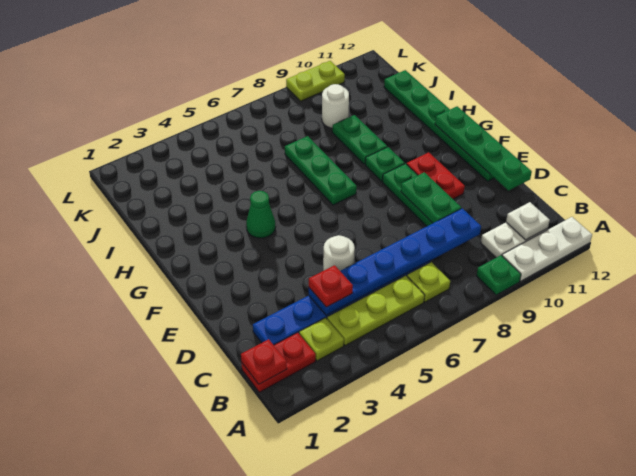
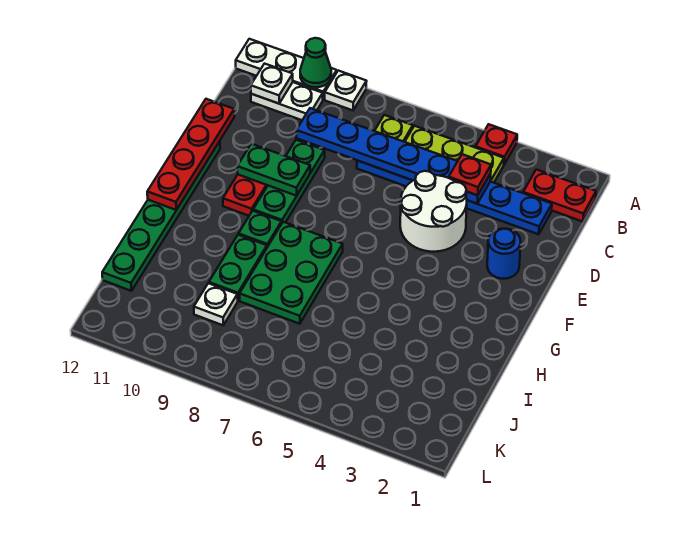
green plate A9 level 1 -> white plate A9 level 1
red plate B1 level 2 -> red plate A4 level 1
lime plate B3 level 1 -> none
white round brick D5 level 1 -> white round brick D4:E5 level 1
green plate D9:E9 level 2 -> green plate E9:E10 level 2
green plate D12:G12 level 2 -> red plate D12:G12 level 2
none -> blue round brick E2 level 1
green cone G4 level 1 -> green cone A10 level 2
green plate G7:I7 level 1 -> green plate G7:I8 level 1
white round brick J9 level 1 -> white plate J9 level 1
lime plate L9:L10 level 1 -> none

